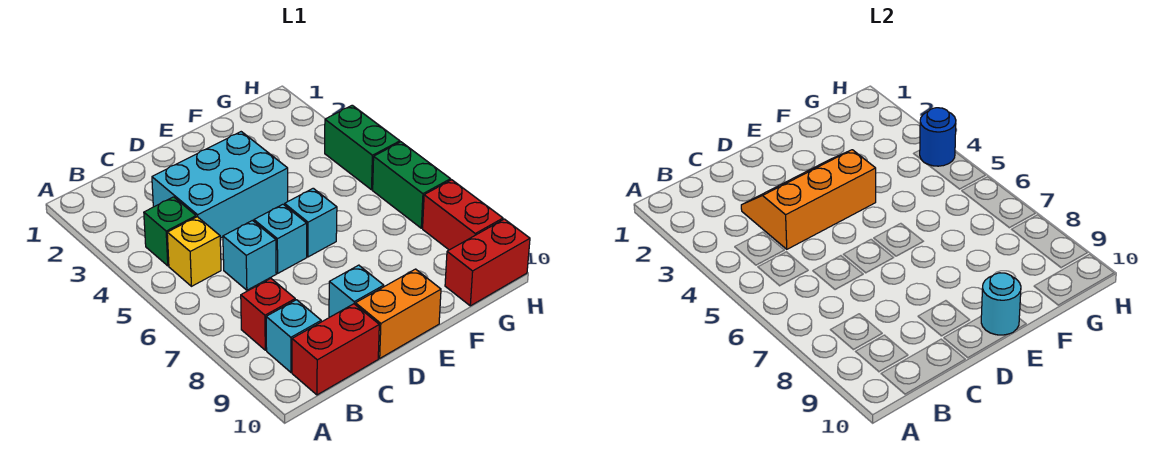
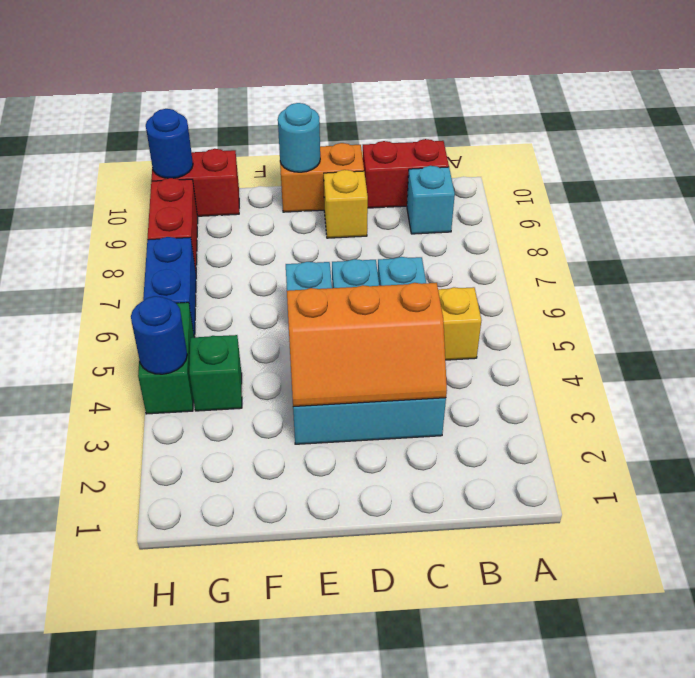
green brick B4 level 1 -> green brick G4 level 1
red brick B8 level 1 -> none
cyan brick D9 level 1 -> yellow brick D9 level 1
green brick H6:H7 level 1 -> blue brick H6:H7 level 1
none -> blue round brick H10 level 2

